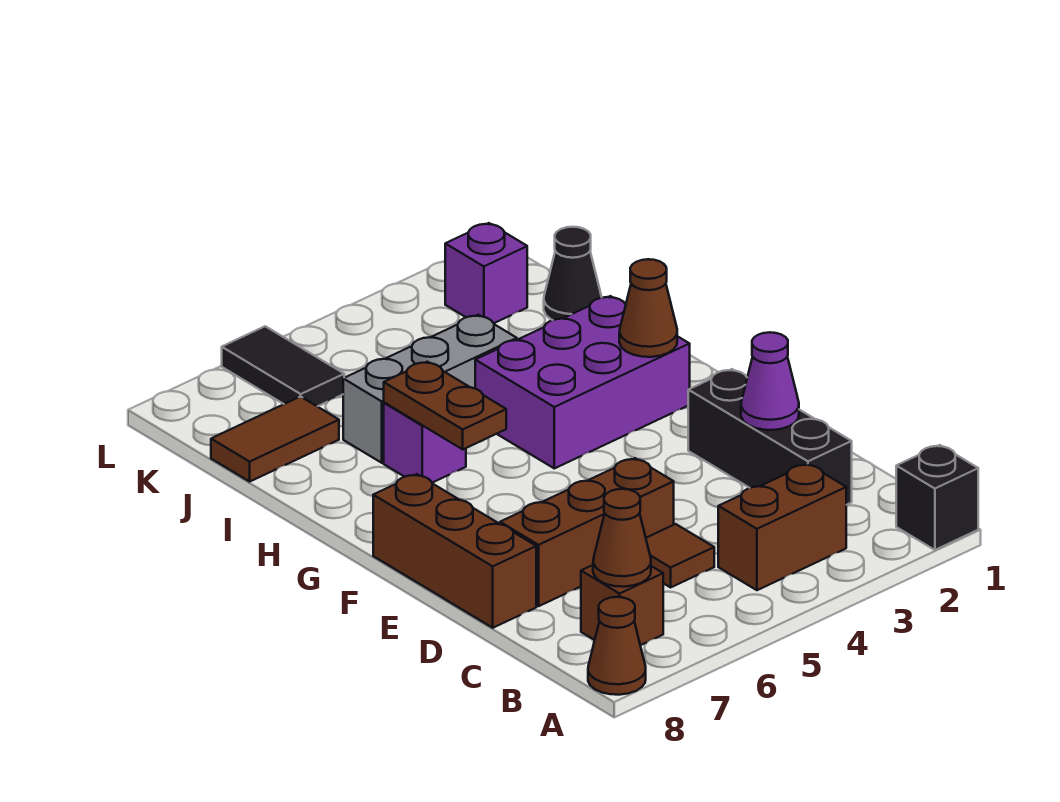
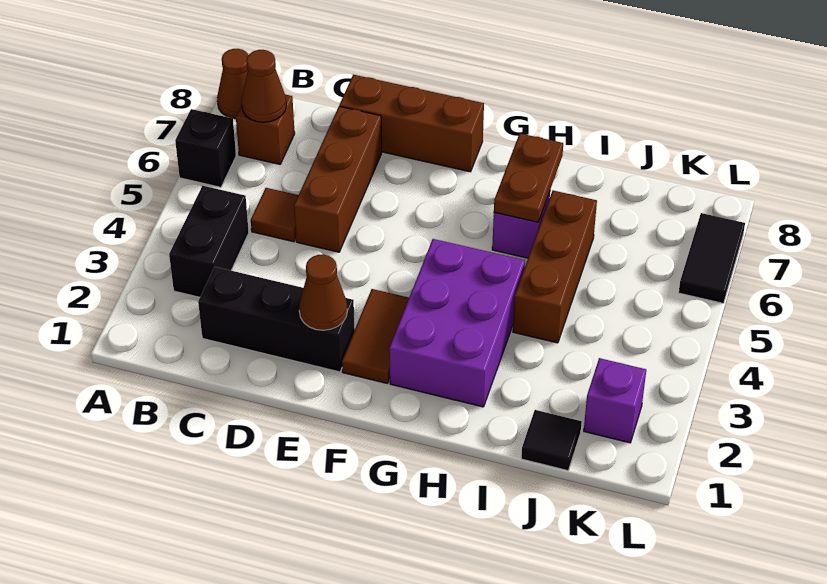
black brick A1 level 1 -> black brick A6 level 1
brown brick B3:B4 level 1 -> black brick B3:B4 level 1
purple cone D2 level 2 -> none
brown cone G2 level 2 -> brown cone E2 level 2
brown plate G6:H6 level 2 -> brown plate H6:H7 level 2
grey brick I4:I6 level 1 -> brown brick I4:I6 level 1
black cone J1 level 1 -> black tile J1 level 1
brown tile J7:J8 level 1 -> brown tile F2:F3 level 1
black tile K6:L6 level 1 -> black tile L6:L7 level 1

